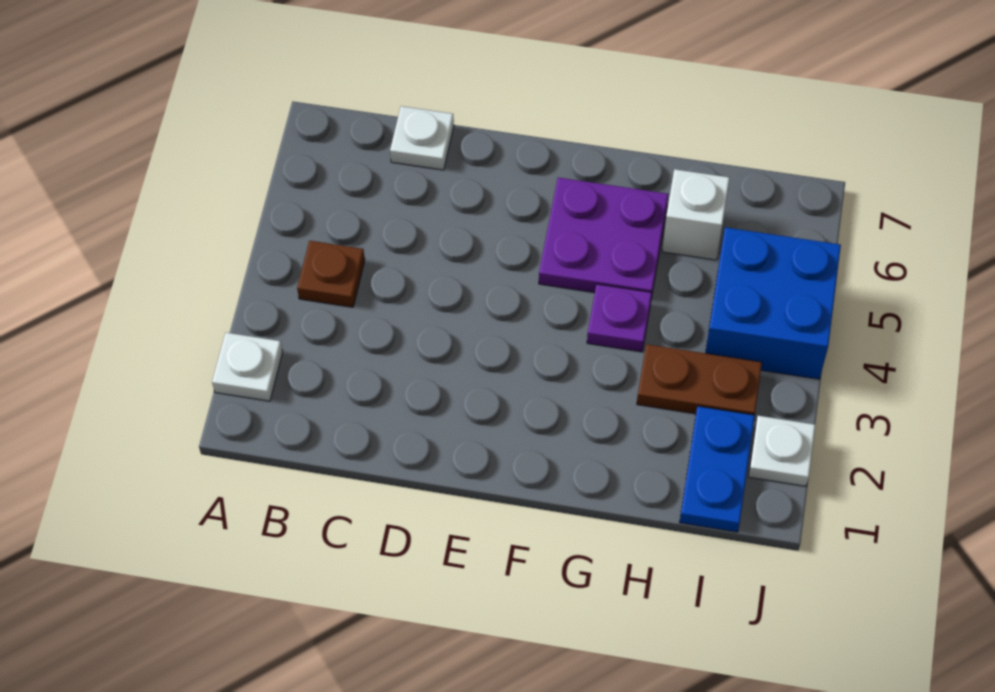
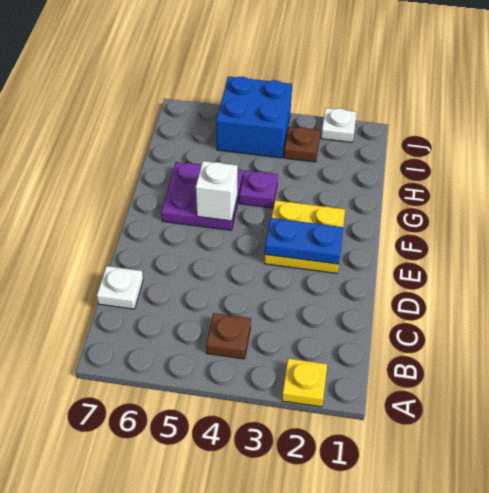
white plate A2 level 1 -> yellow plate A2 level 1
none -> yellow plate E2:F3 level 1
brown plate H3:I3 level 1 -> brown plate I3 level 1
white brick H6 level 1 -> white brick F5 level 2
blue plate I1:I2 level 1 -> blue plate E2:E3 level 2

